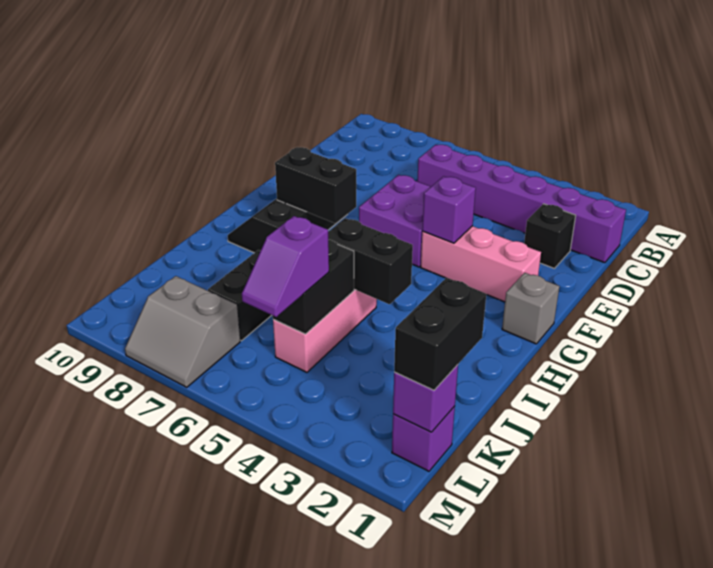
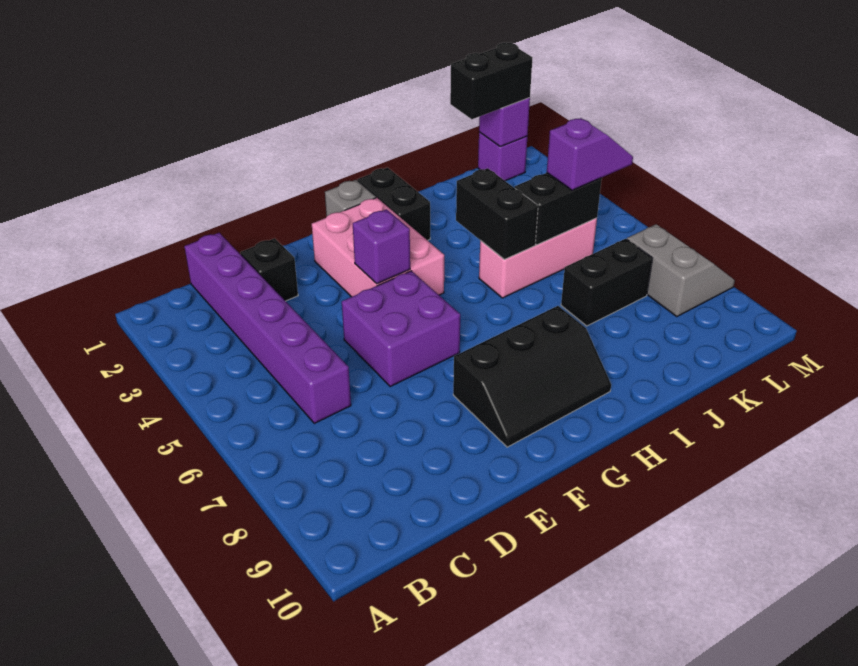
pink brick F2:F4 level 1 -> pink brick F2:G4 level 1
black brick G7:G8 level 2 -> black brick H1:H2 level 1

